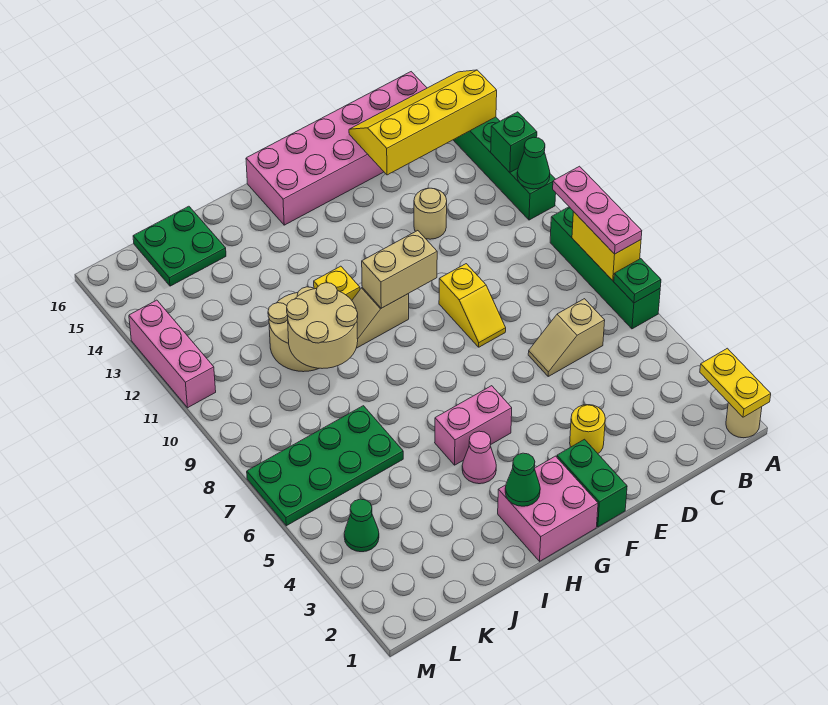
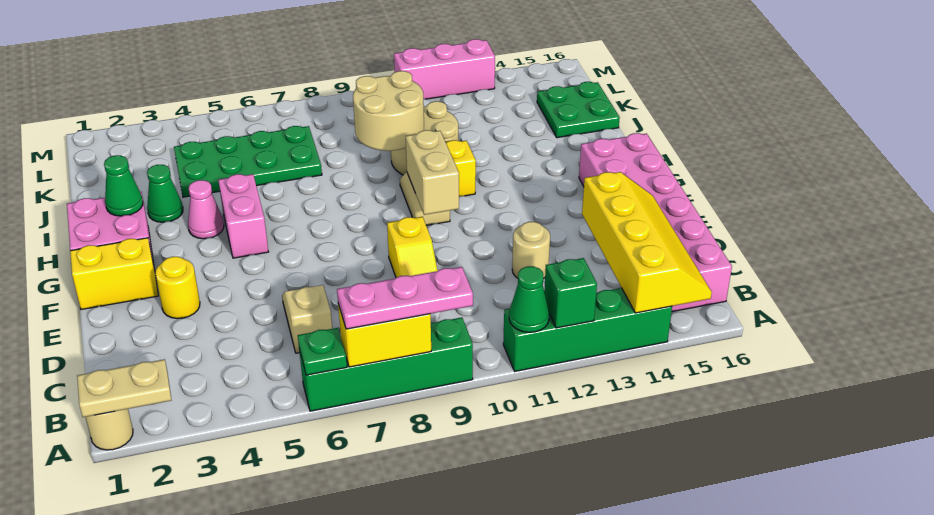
yellow plate A1:A2 level 2 -> tan plate A1:A2 level 2
yellow slope E8:E9 level 1 top 9 -> yellow slope D9:E9 level 1 top E
green brick F1:F2 level 1 -> yellow brick F1:F2 level 1
green plate J6:M7 level 1 -> green plate J4:K7 level 1
green cone L4 level 1 -> green cone I3 level 1

